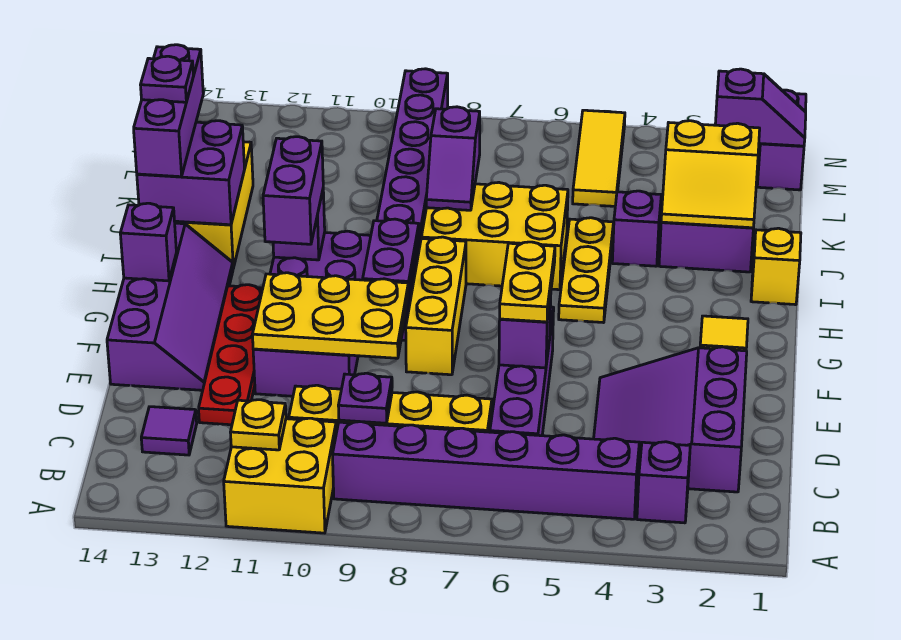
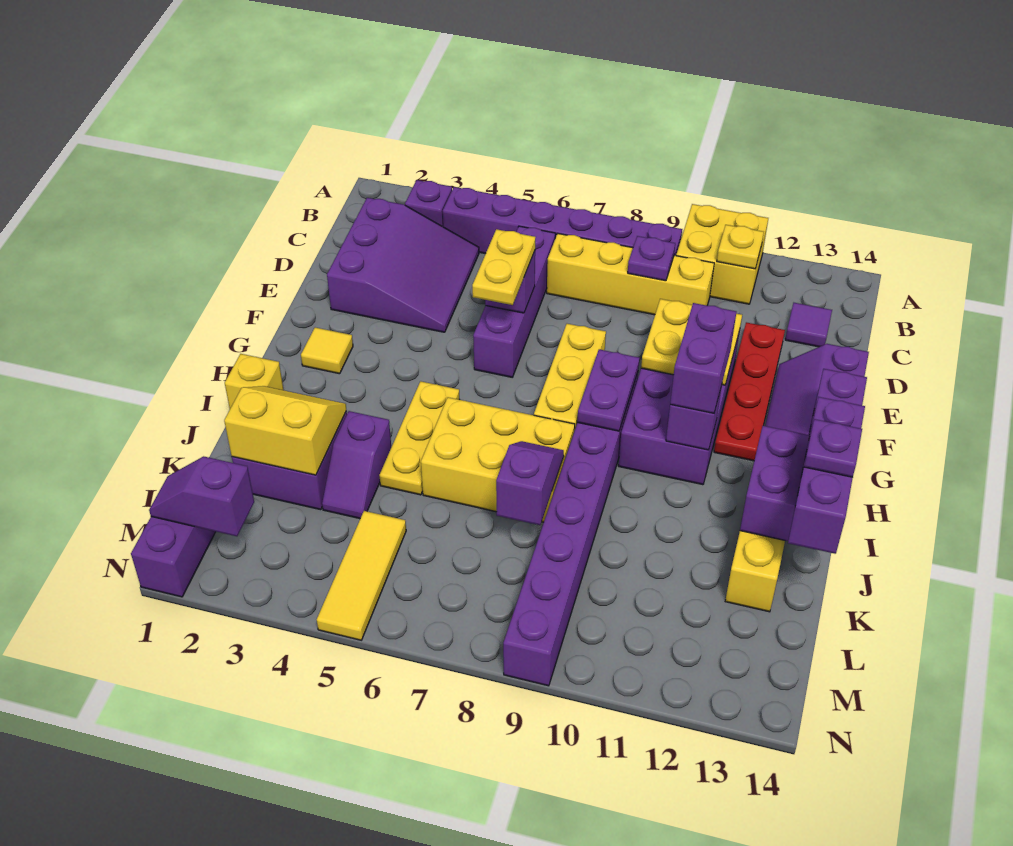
yellow plate E9:F11 level 2 -> yellow plate E10:F11 level 2

